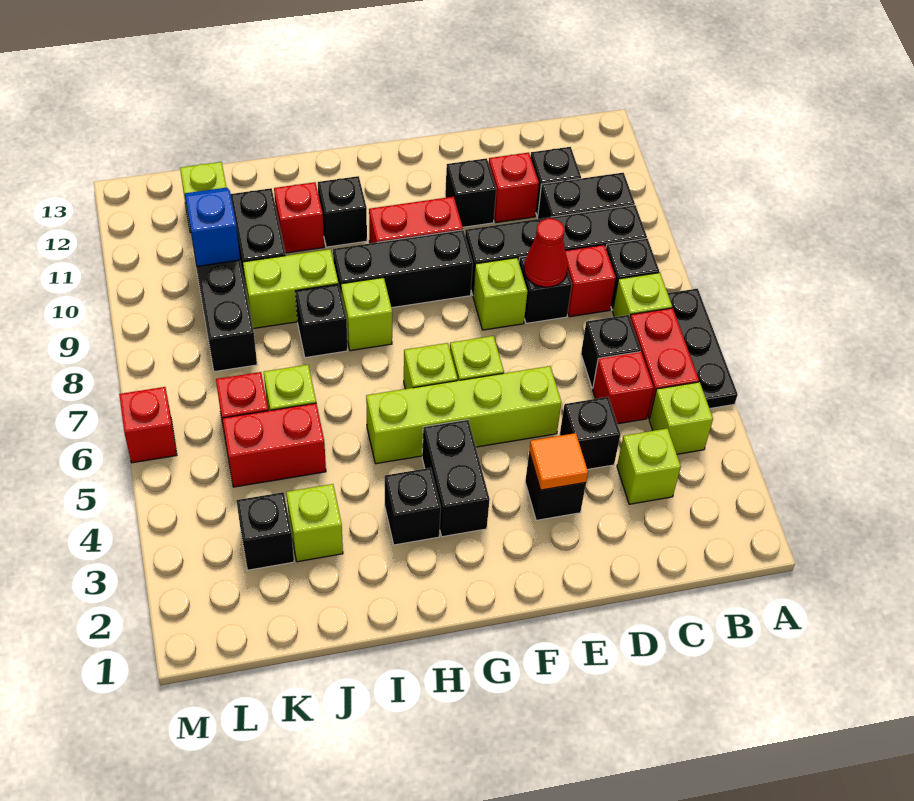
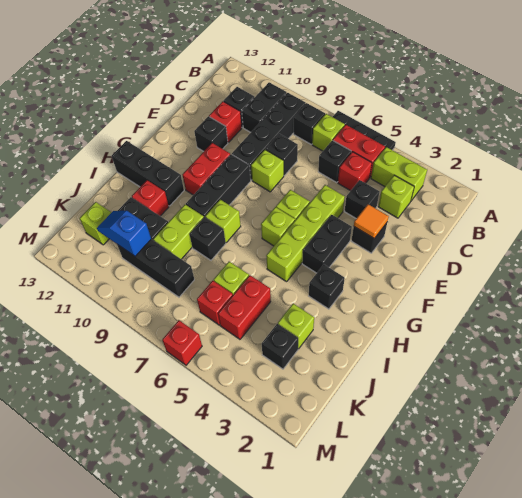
lime brick B4 level 1 -> lime brick B3:B4 level 1
red brick C8 level 1 -> none
red cone D8 level 2 -> none
black brick G3:G4 level 1 -> black brick F4:G4 level 1
black brick H11 level 1 -> black brick H11:H13 level 1

